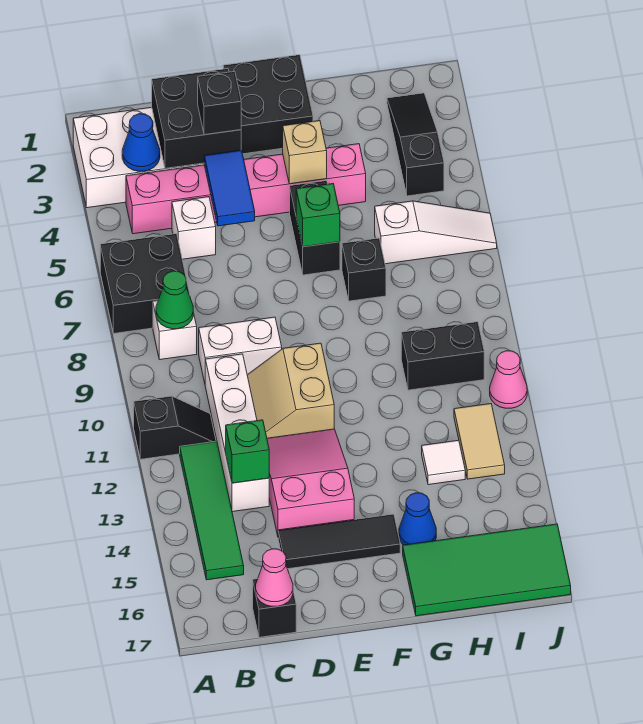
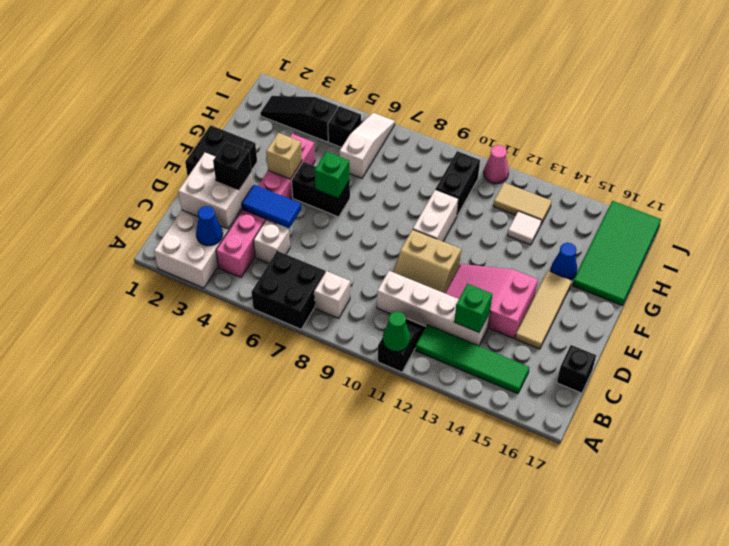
green cone B8 level 2 -> green cone A11 level 2
black brick C2:D3 level 2 -> white brick C2:D3 level 2
white brick C9:D9 level 1 -> white brick F10:G10 level 1
pink cone C17 level 2 -> none
black tile D15:F15 level 1 -> tan tile D15:F15 level 1
black brick G7 level 1 -> black brick I5 level 1

